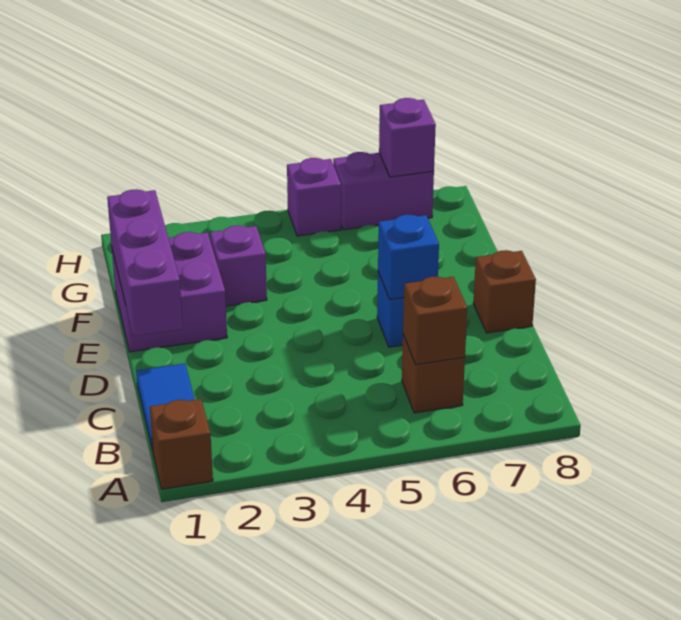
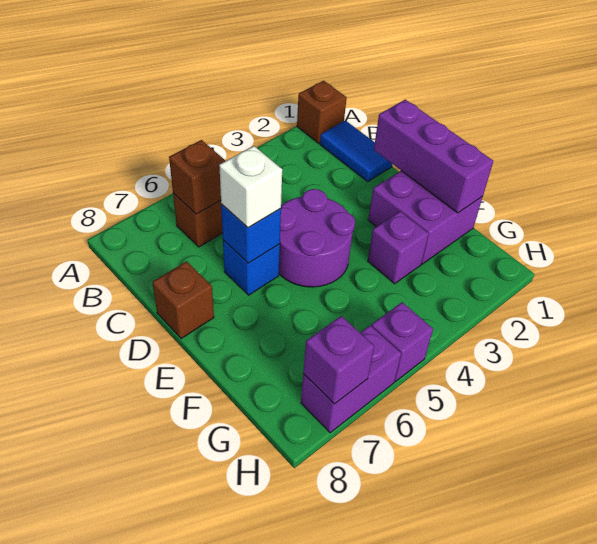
none -> purple round brick D4:E5 level 1
none -> white brick D6 level 3

